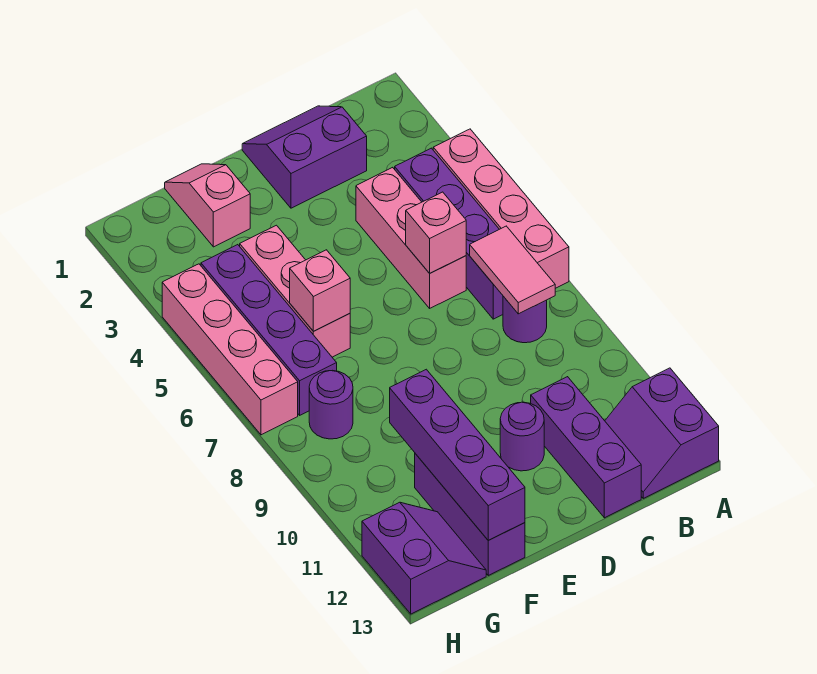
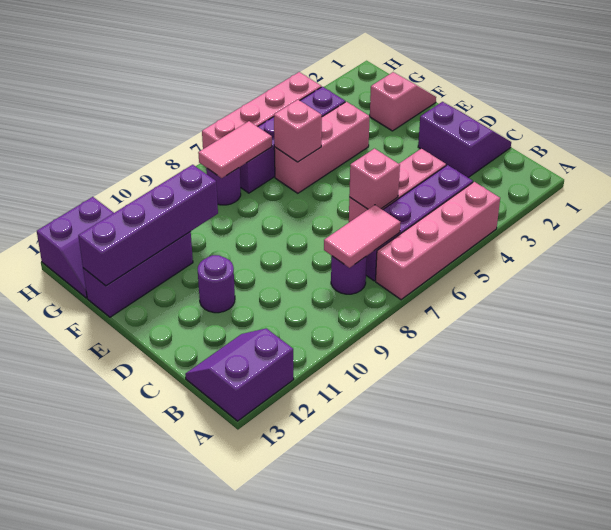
purple brick C11:C13 level 1 -> none
none -> pink tile G7:G8 level 2

